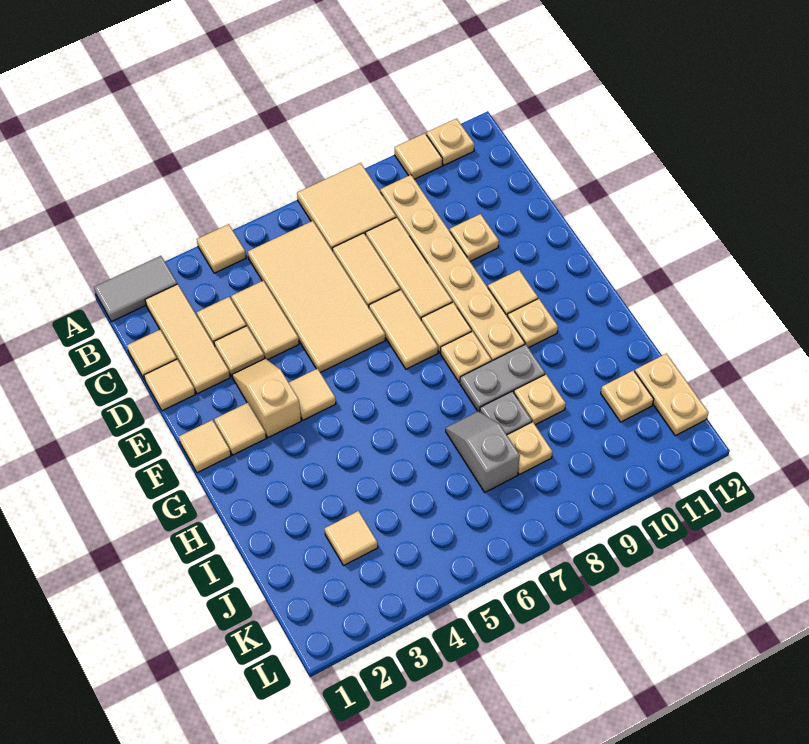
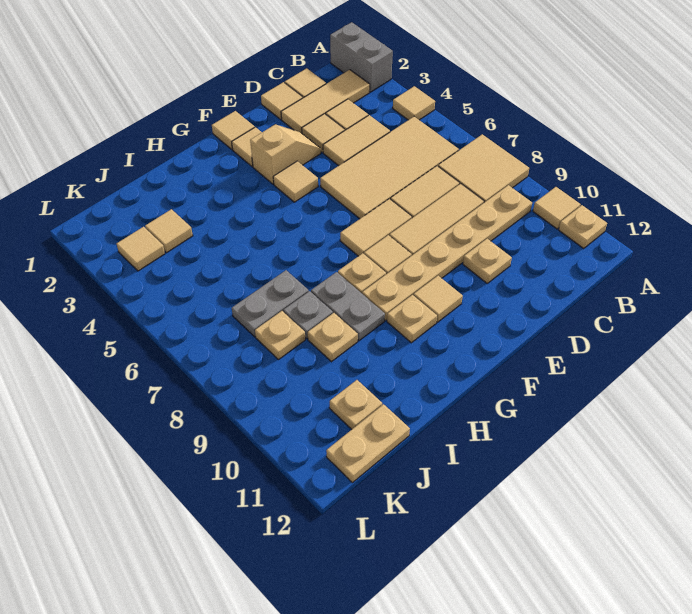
grey tile A1:A2 level 1 -> grey brick A1:A2 level 1
grey slope I7:J7 level 1 top J -> grey plate I7:J7 level 1
none -> tan tile K3 level 1

